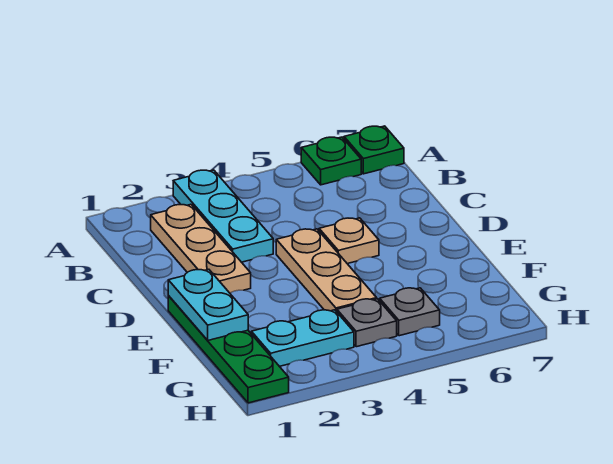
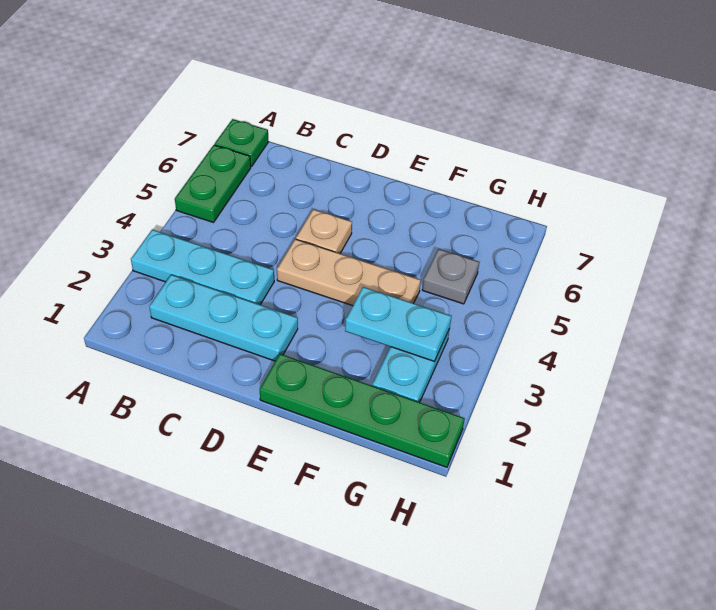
green plate A6 level 1 -> green plate A5:A6 level 1
tan plate B2:D2 level 1 -> cyan plate B2:D2 level 1
cyan plate E1:F1 level 2 -> cyan plate F3:G3 level 2
grey plate G4 level 1 -> none

